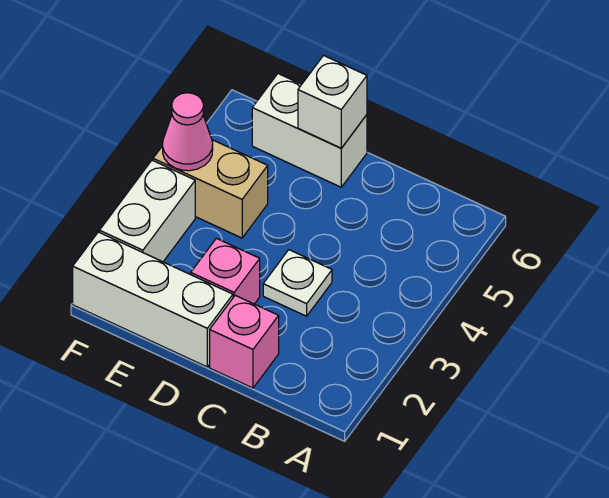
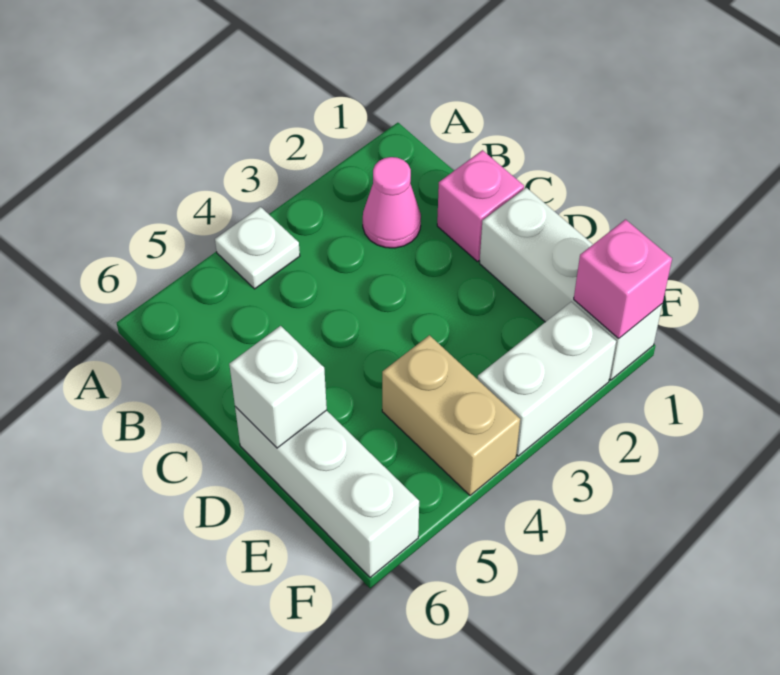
white plate C3 level 1 -> white plate A4 level 1
pink brick D2 level 1 -> pink brick F1 level 2
white brick D6:E6 level 1 -> white brick D6:F6 level 1
pink cone F4 level 2 -> pink cone B2 level 1

